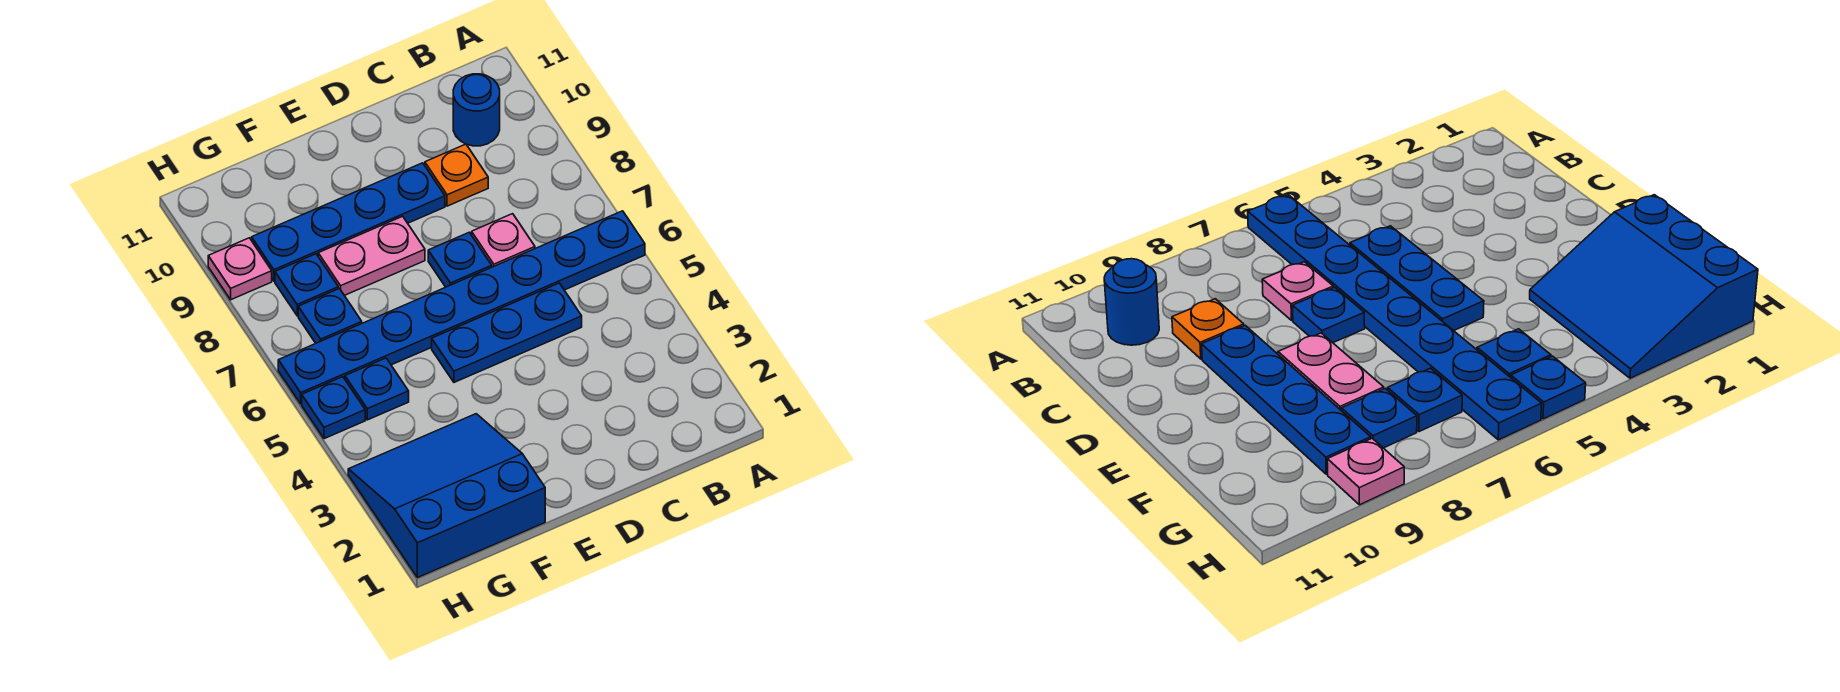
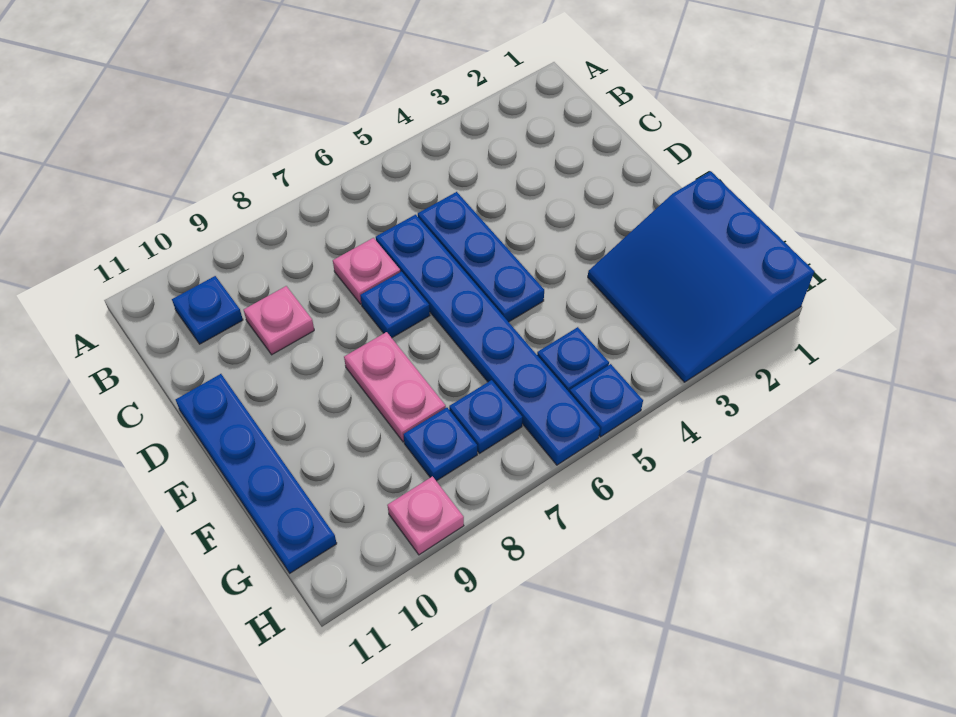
blue plate A6:H6 level 1 -> blue plate C6:H6 level 1
blue round brick B10 level 1 -> blue plate B10 level 1
orange plate C9 level 1 -> pink plate C9 level 1
blue plate D9:G9 level 1 -> blue plate D11:G11 level 1

